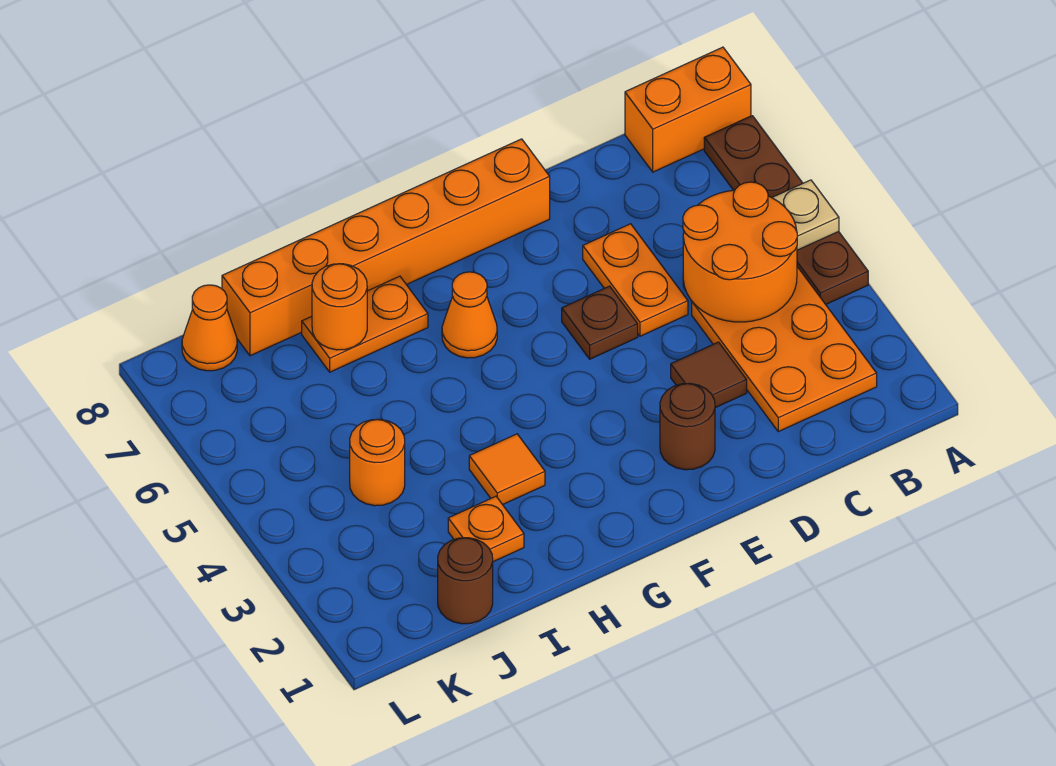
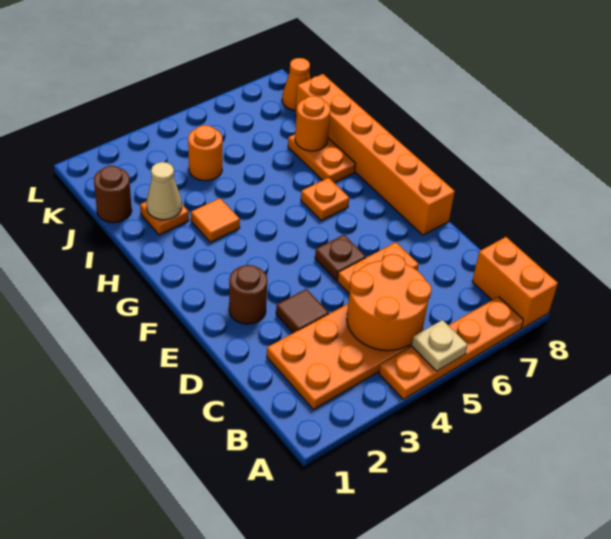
brown plate A4:A7 level 1 -> orange plate A4:A7 level 1
orange cone G6 level 1 -> orange plate G6 level 1
none -> tan cone I2 level 2

